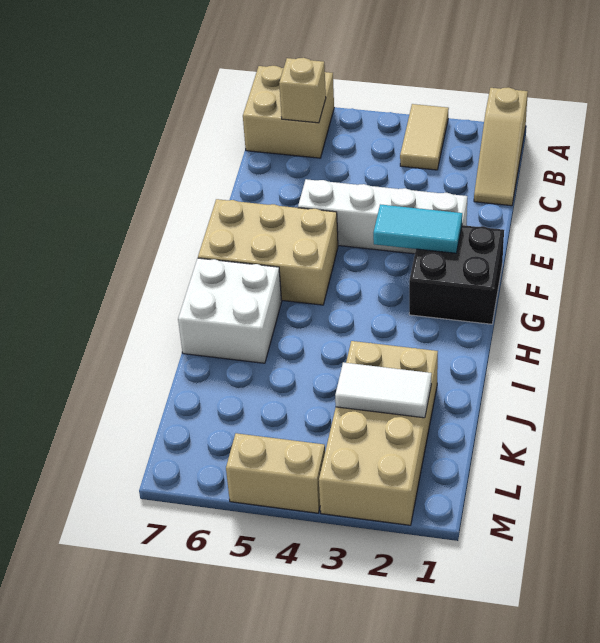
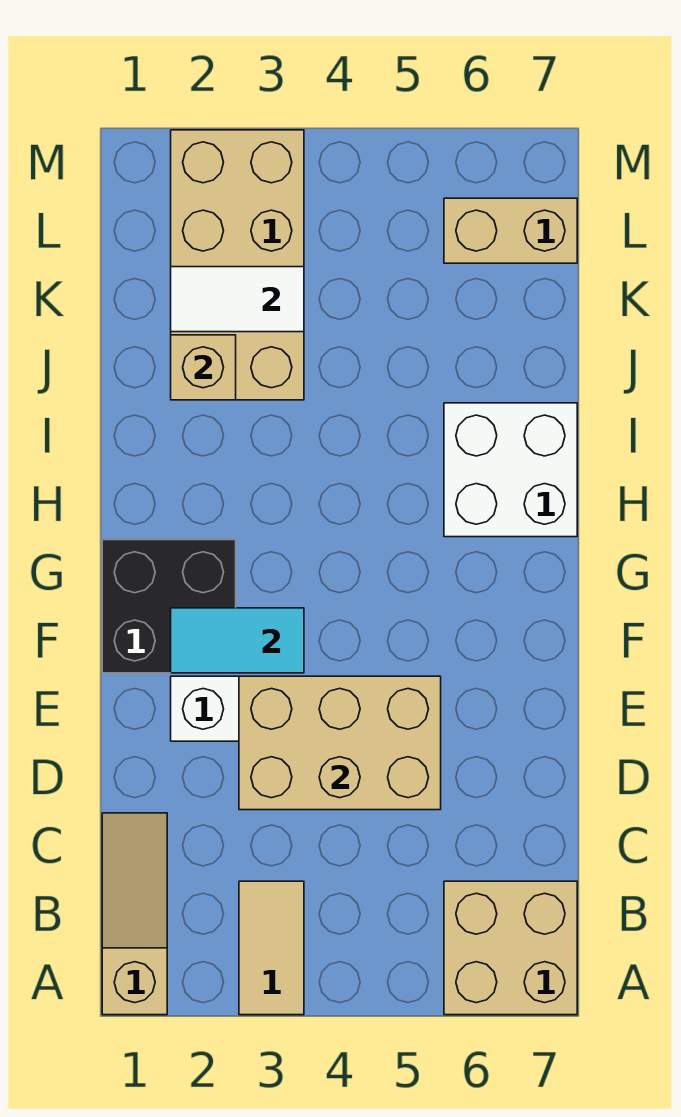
tan brick B6 level 2 -> tan brick J2 level 2
tan brick F5:G7 level 1 -> tan brick D3:E5 level 2
tan brick M4:M5 level 1 -> tan brick L6:L7 level 1

